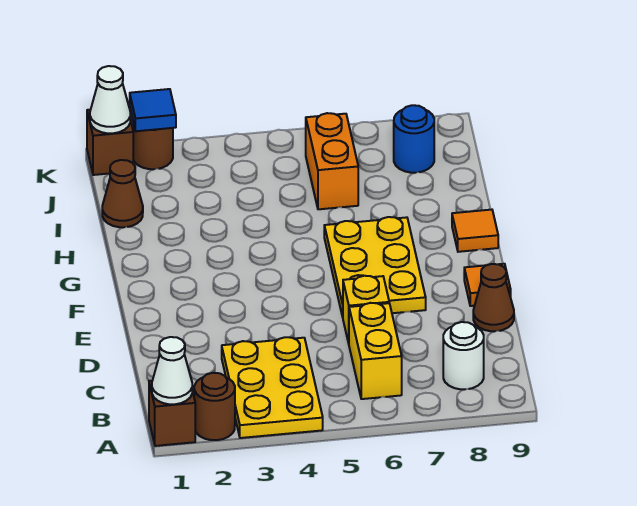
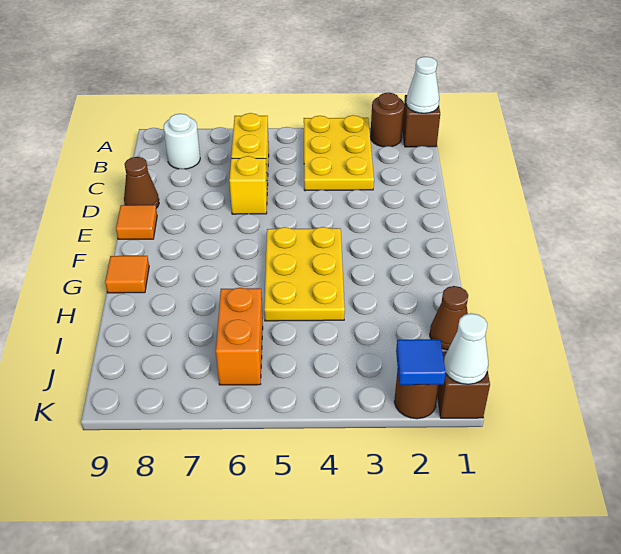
yellow plate E6:G7 level 1 -> yellow plate F4:H5 level 1
blue round brick J8 level 1 -> none

